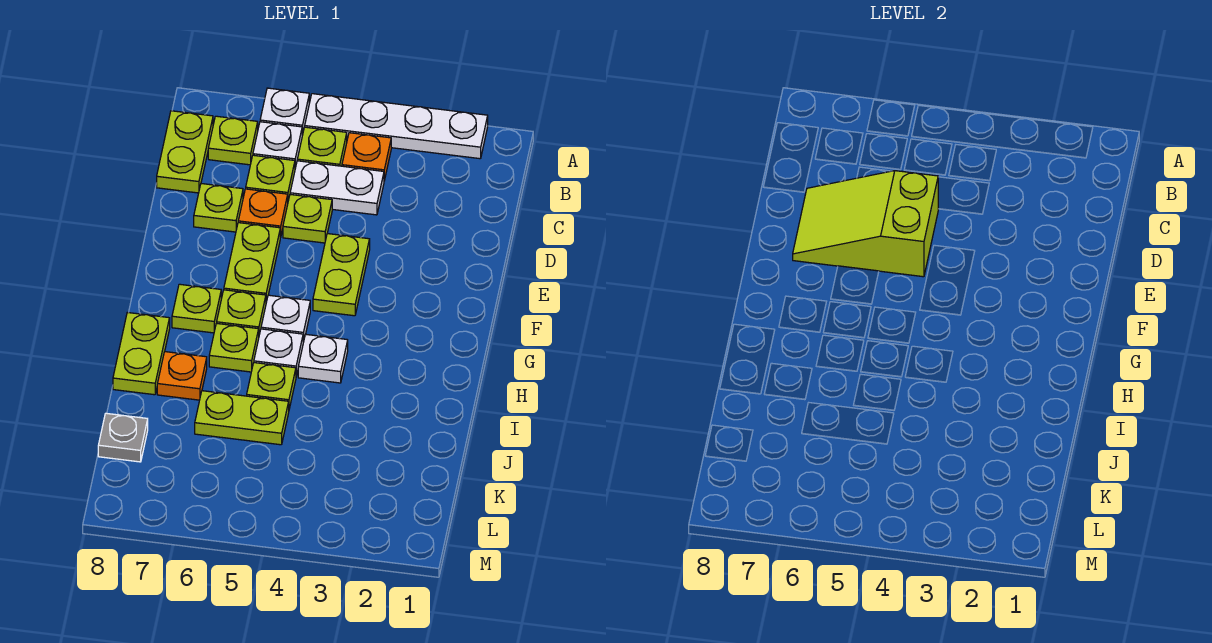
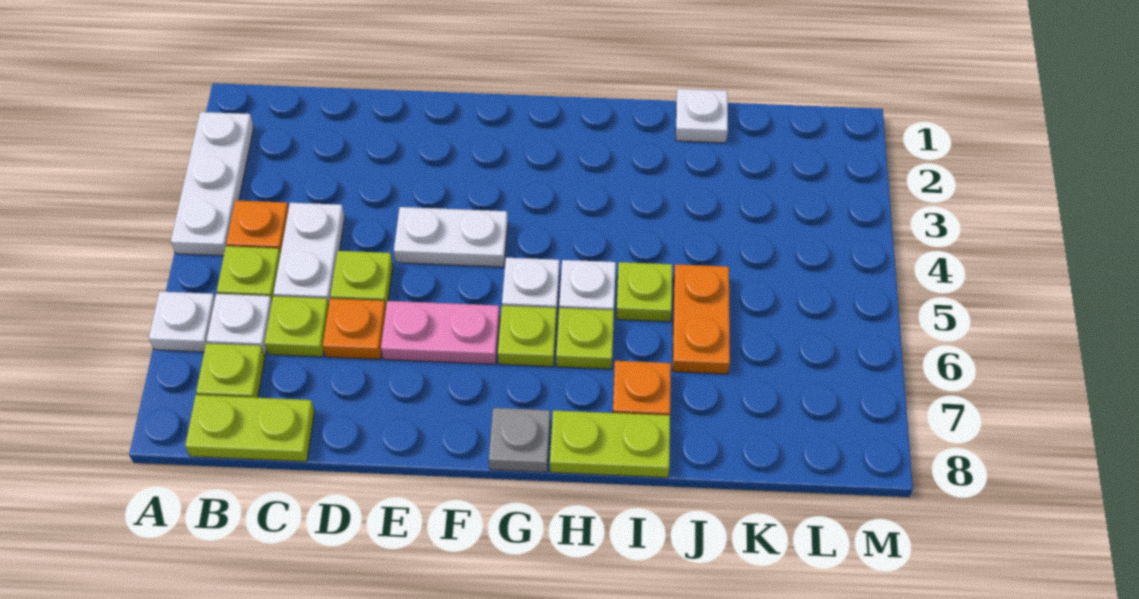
white plate A2:A5 level 1 -> white plate A2:A4 level 1
lime slope D5:E7 level 2 top 5 -> none
lime plate D7 level 1 -> none
lime plate E4:F4 level 1 -> white plate E4:F4 level 1
lime plate E6:F6 level 1 -> pink plate E6:F6 level 1
lime plate G7 level 1 -> none
white plate H4 level 1 -> white plate J1 level 1
lime plate J5:J6 level 1 -> orange plate J5:J6 level 1
grey plate K8 level 1 -> grey plate G8 level 1

